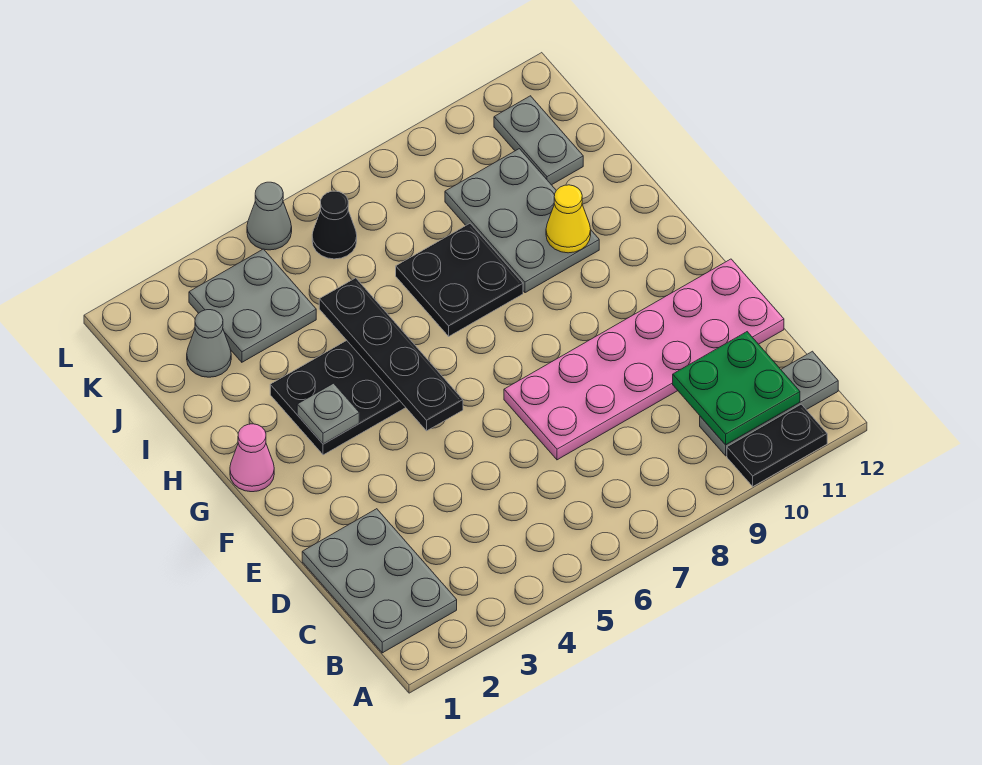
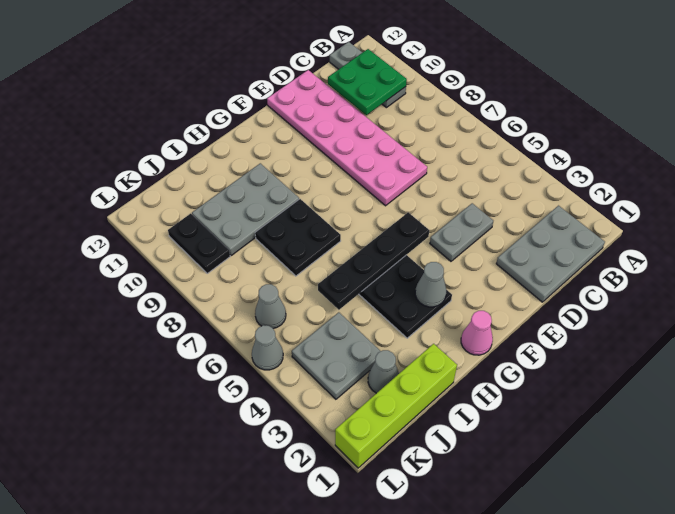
black plate A10:A11 level 1 -> black plate K9:K10 level 1
grey plate G3 level 2 -> grey cone G3 level 2
yellow cone H10 level 2 -> none
none -> lime brick I1:L1 level 1
grey plate J11:K11 level 1 -> grey plate D4:E4 level 1
black cone K6 level 1 -> grey cone K6 level 1

